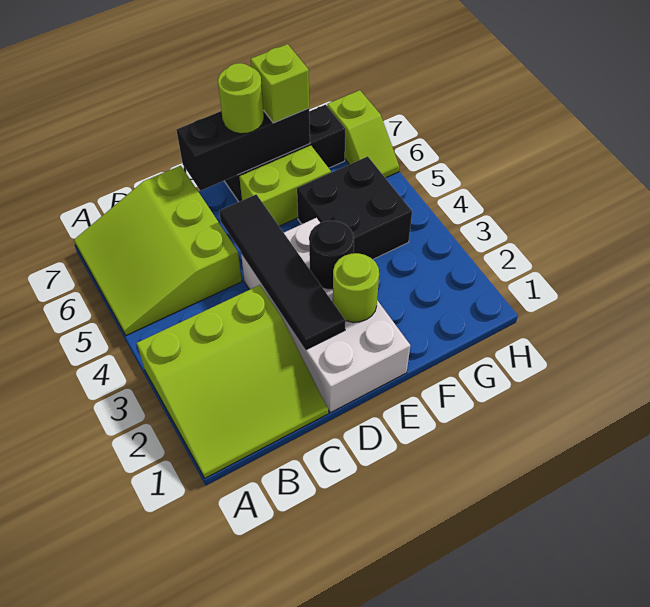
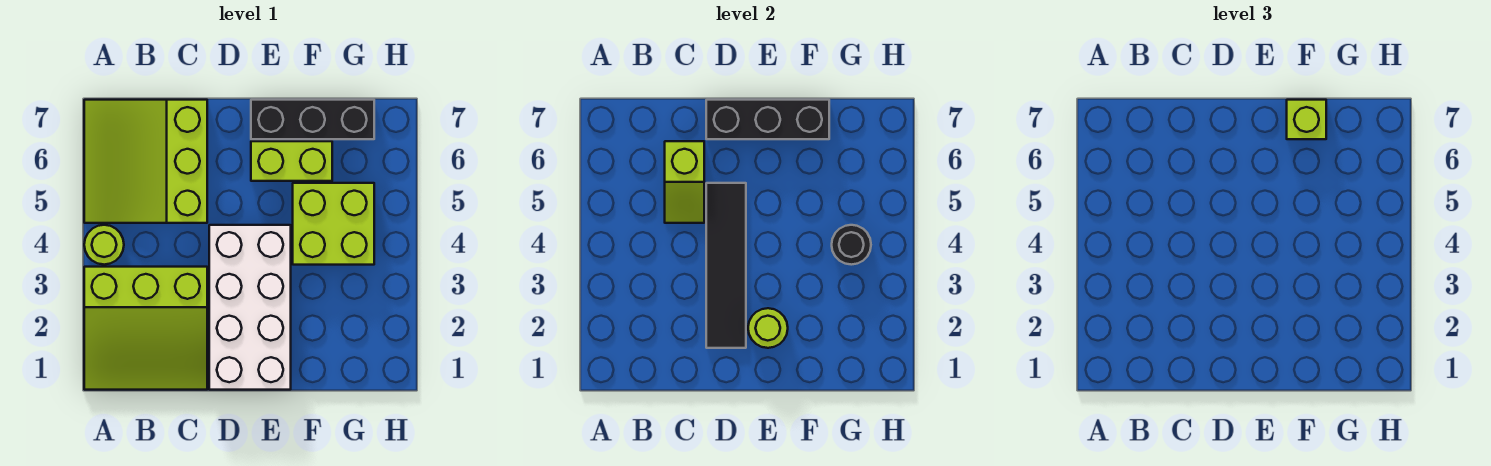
black round brick E3 level 2 -> black round brick G4 level 2
lime round brick E7 level 3 -> lime round brick A4 level 1
black brick F4:G5 level 1 -> lime brick F4:G5 level 1
lime slope H6:H7 level 1 top 7 -> lime slope C5:C6 level 2 top 6

